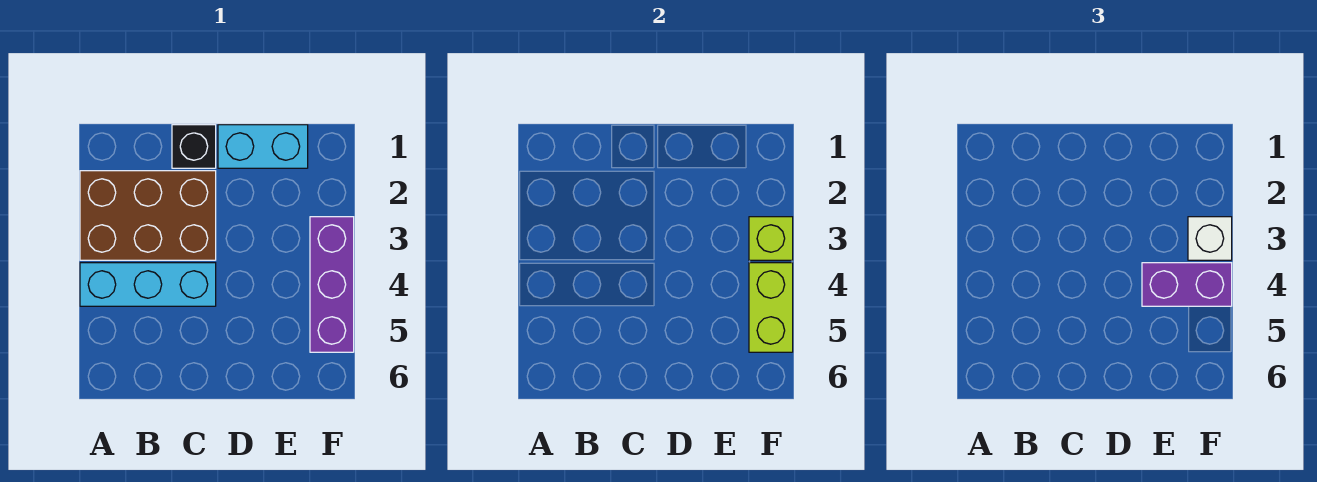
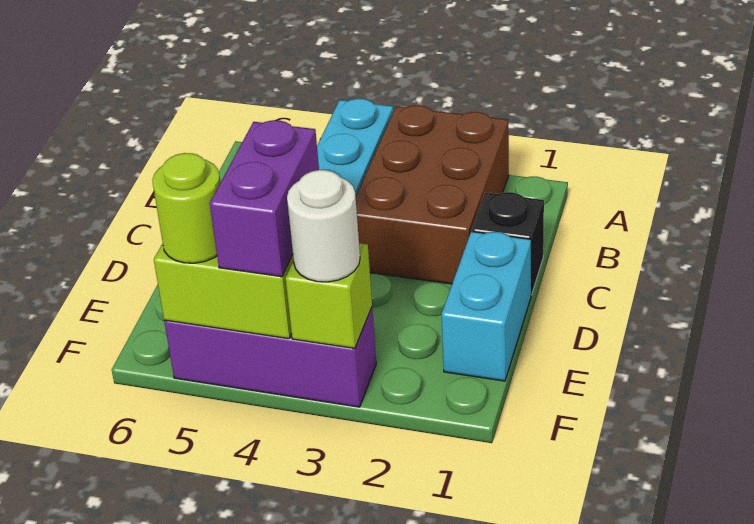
white brick F3 level 3 -> white round brick F3 level 3
none -> lime round brick F5 level 3

